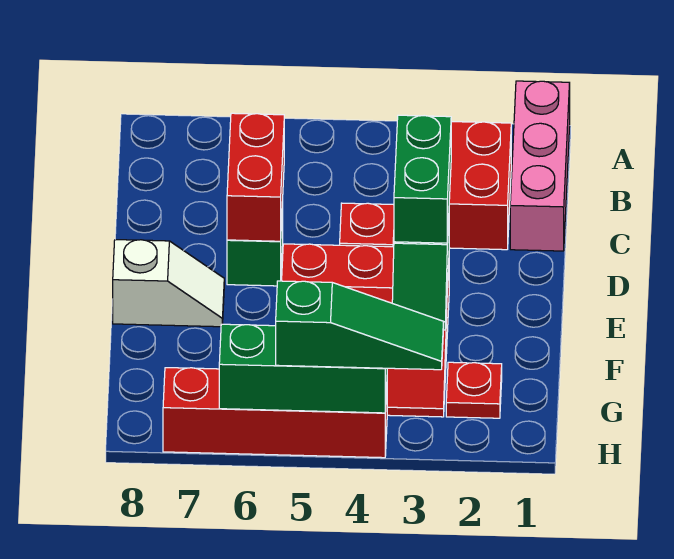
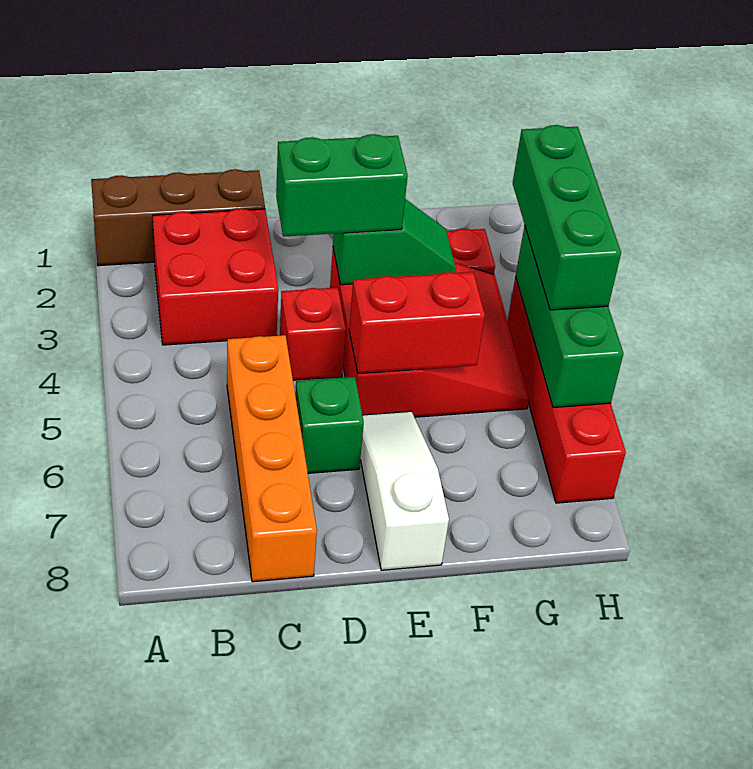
pink brick A1:C1 level 1 -> brown brick A1:C1 level 1
none -> orange brick C5:C8 level 1
red brick C6:D6 level 2 -> red brick E5:F5 level 2
white slope E7:E8 level 1 top 8 -> white slope E6:E8 level 1 top 8
green slope H3:H5 level 3 top 5 -> green brick H3:H5 level 3

